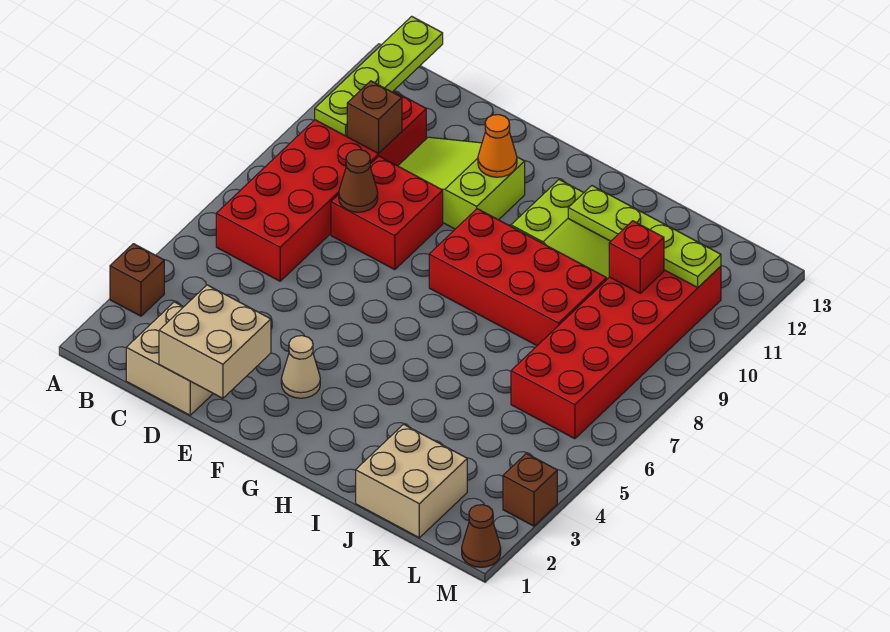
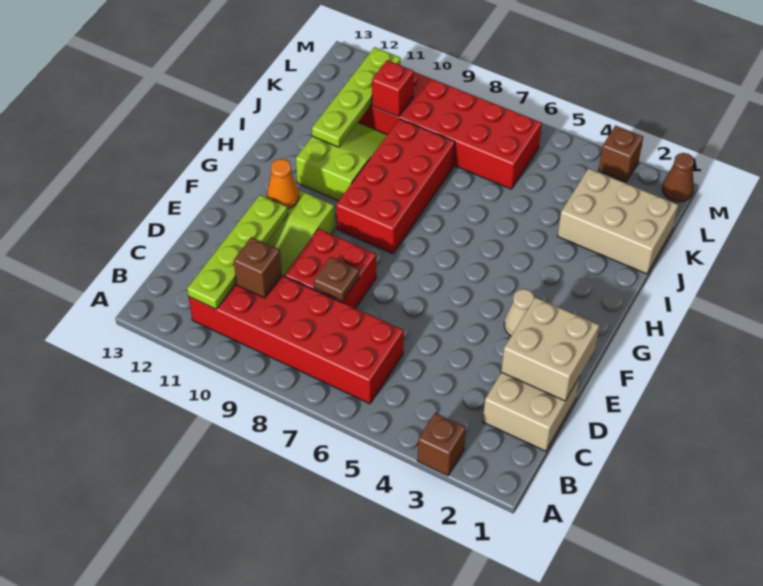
lime plate B10:B13 level 2 -> lime plate B11:E11 level 2
brown cone D8 level 2 -> brown plate D8 level 2
tan brick J1:K2 level 1 -> tan brick J1:K3 level 1

